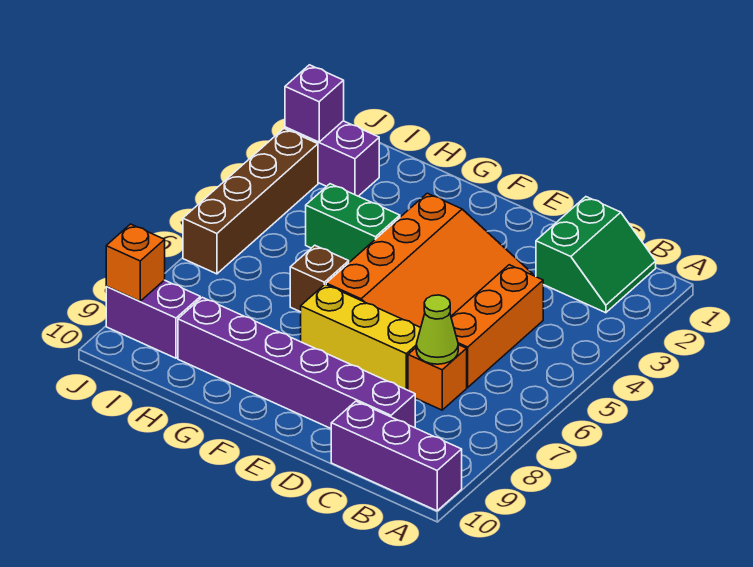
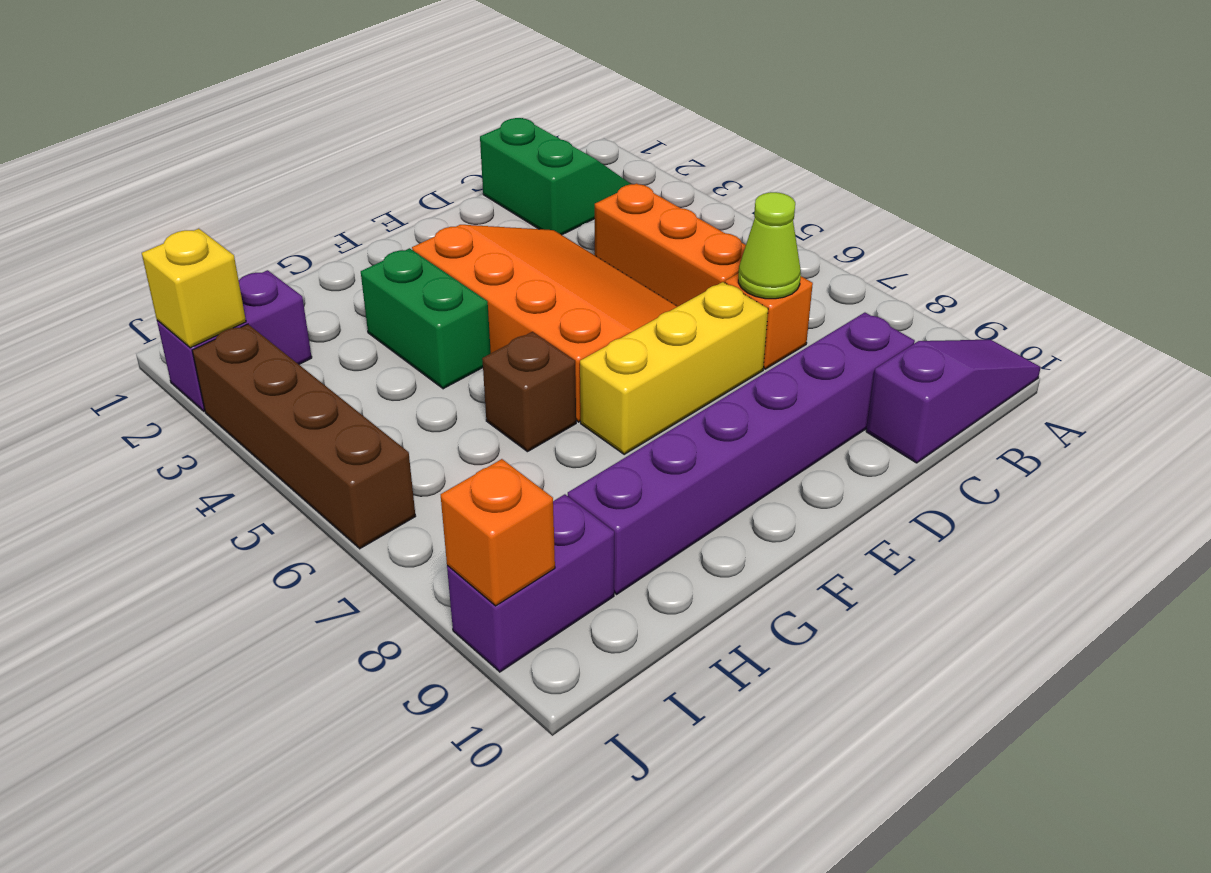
purple brick A10:C10 level 1 -> purple slope A10:C10 level 1 top C
green brick G4:H4 level 1 -> green brick G3:G4 level 1
purple brick J2 level 2 -> yellow brick J2 level 2

